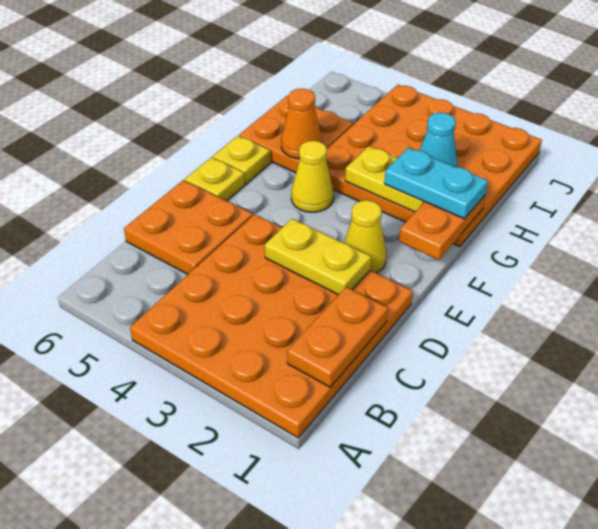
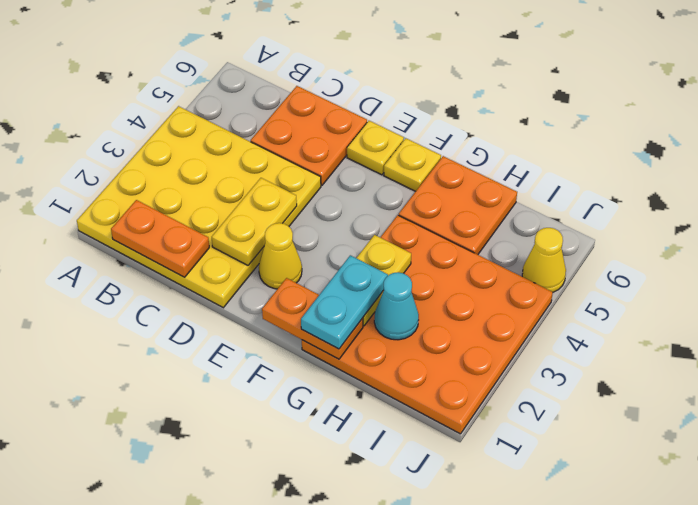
orange plate A1:D4 level 1 -> yellow plate A1:D4 level 1
yellow cone F4 level 1 -> yellow cone J5 level 1
orange cone G5 level 2 -> none

